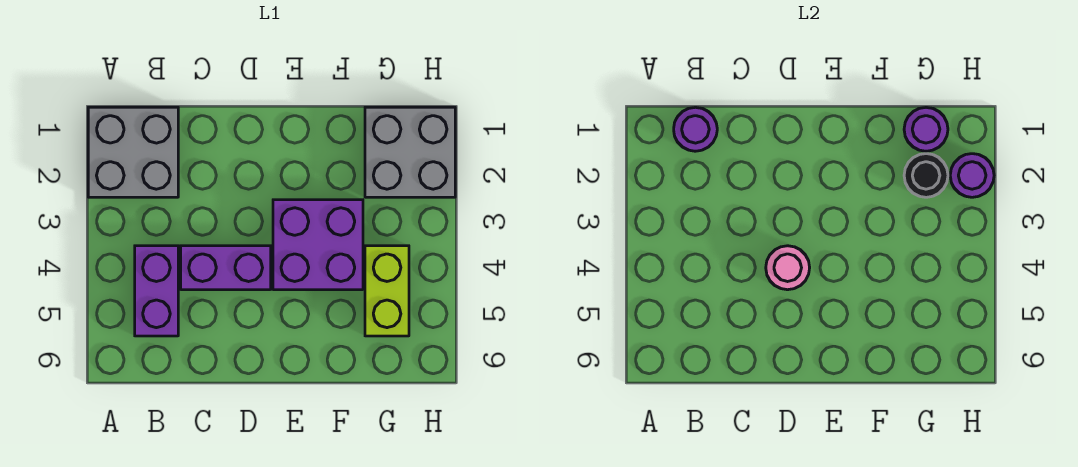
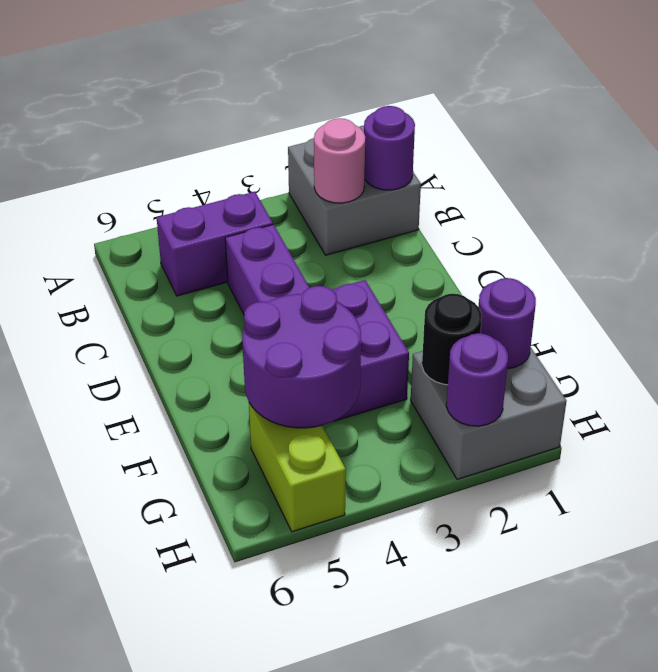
pink round brick D4 level 2 -> pink round brick B2 level 2
none -> purple round brick F4:G5 level 2
lime brick G4:G5 level 1 -> lime brick G5:H5 level 1

